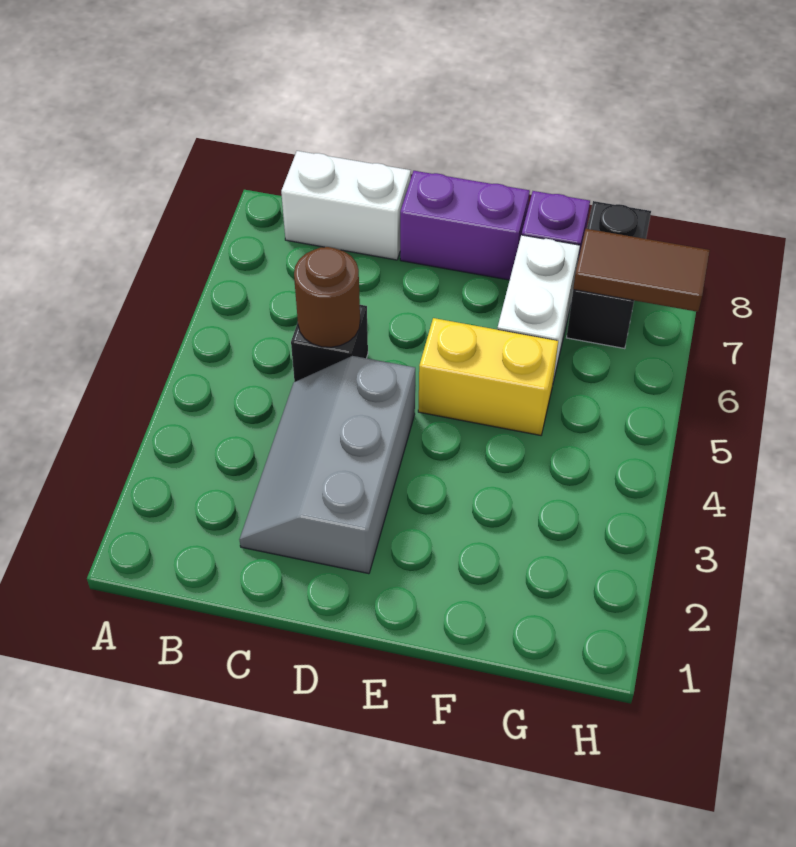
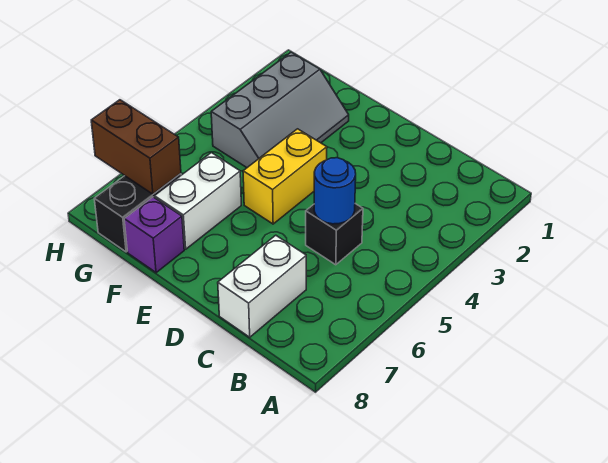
white brick B8:C8 level 1 -> white brick C7:C8 level 1
grey slope C2:D4 level 1 top D -> grey slope F2:G4 level 1 top G
brown round brick C5 level 2 -> blue round brick C5 level 2
purple brick D8:E8 level 1 -> none
yellow brick E5:F5 level 1 -> yellow brick E4:E5 level 1
brown tile G7:H7 level 2 -> brown brick G7:H7 level 2

